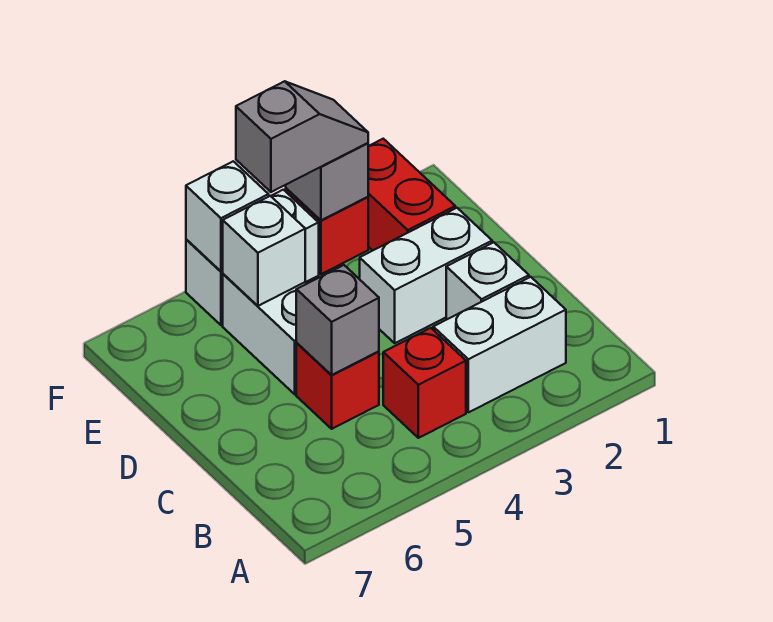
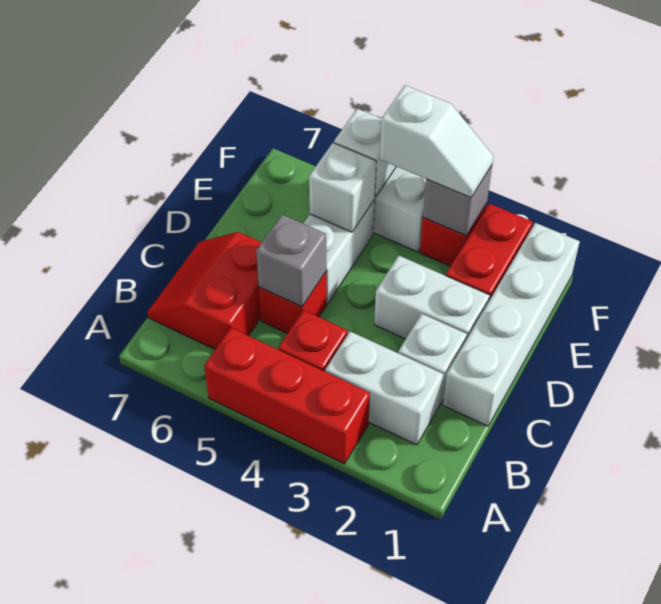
none -> red brick A3:A5 level 1
none -> red slope B6:C7 level 1 top 6
none -> white brick C1:F1 level 1
grey slope F3:F4 level 3 top 4 -> white slope F3:F4 level 3 top 4

